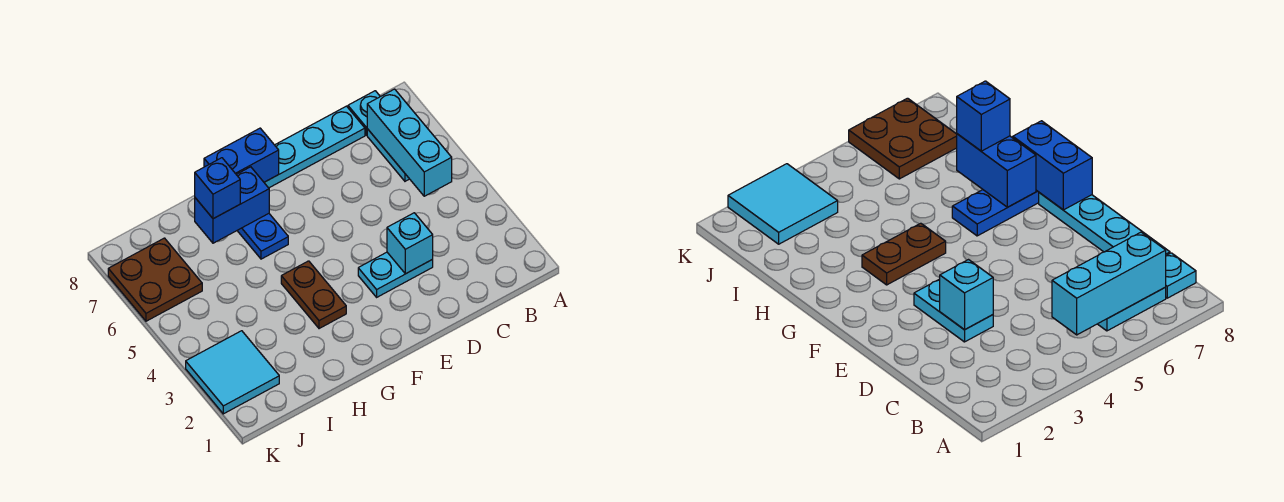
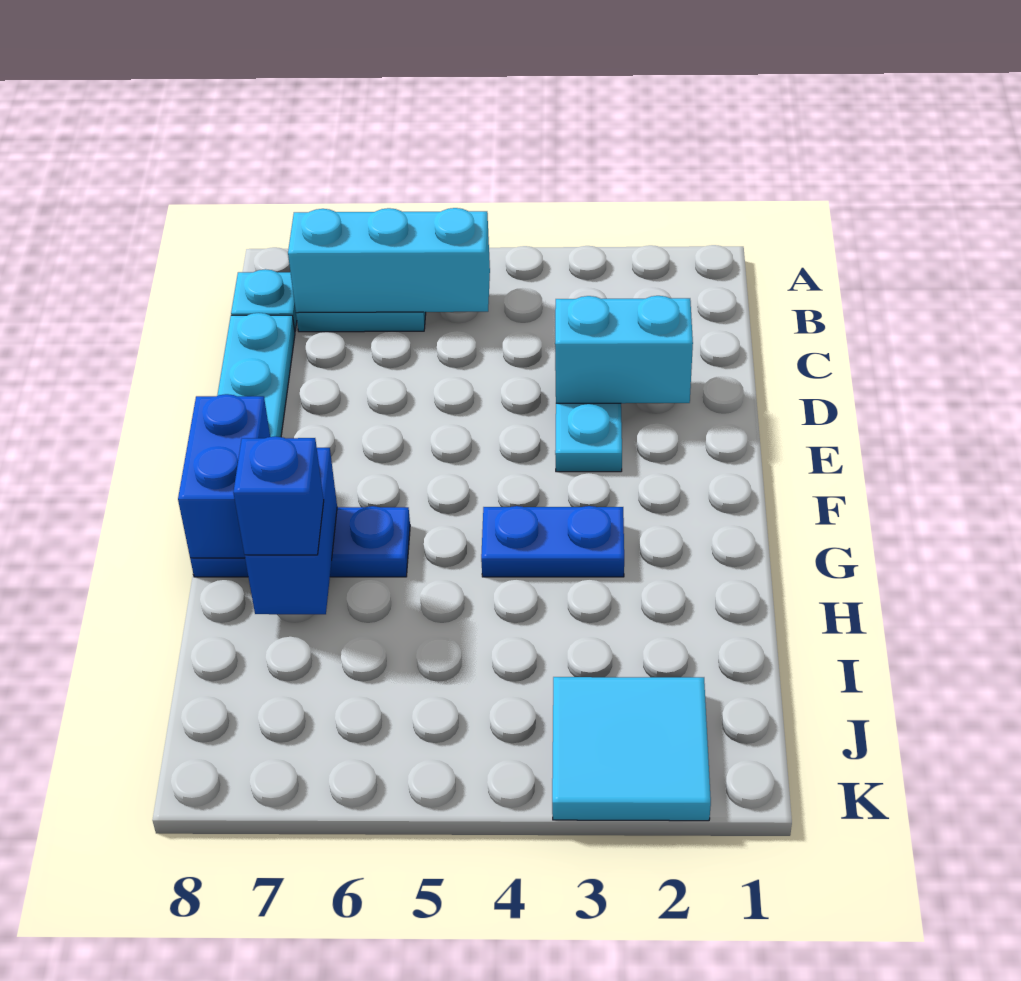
cyan brick D3 level 2 -> cyan brick D2:D3 level 2
brown plate G3:G4 level 1 -> blue plate G3:G4 level 1
brown plate J6:K7 level 1 -> none

